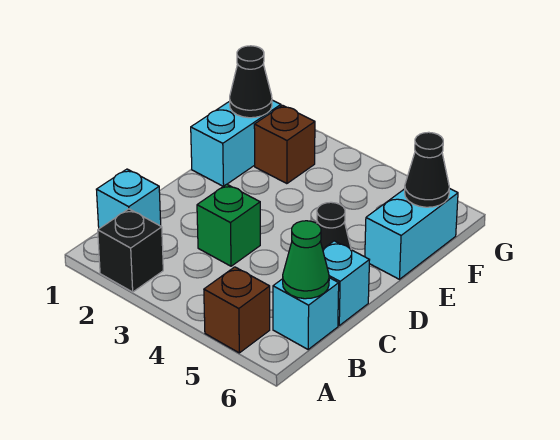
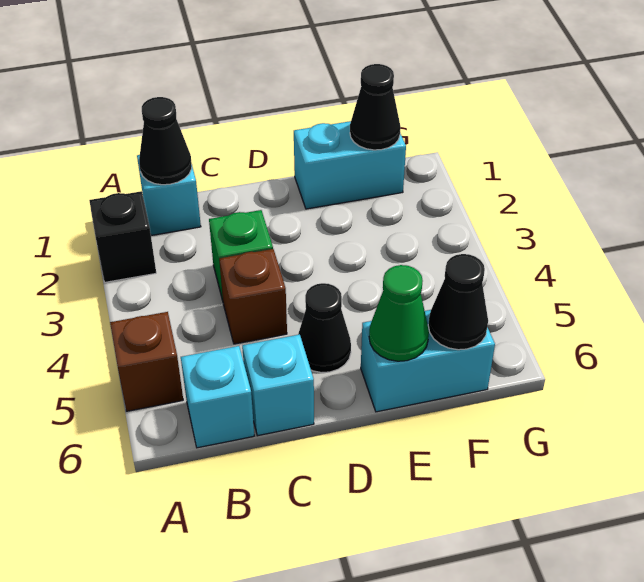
none -> black cone B1 level 2
green cone B6 level 2 -> green cone E6 level 2
brown brick F2 level 1 -> brown brick C4 level 1

